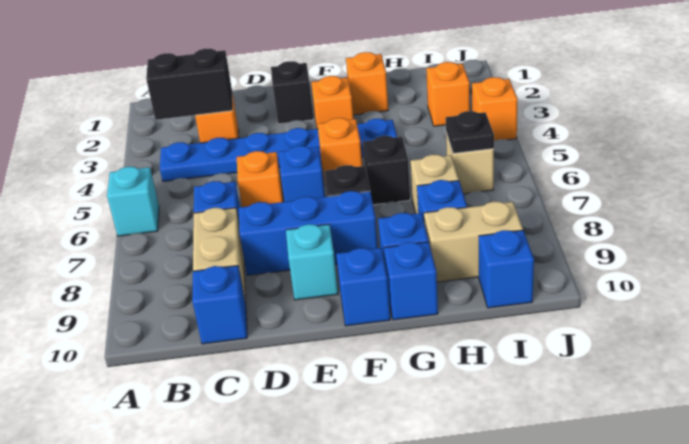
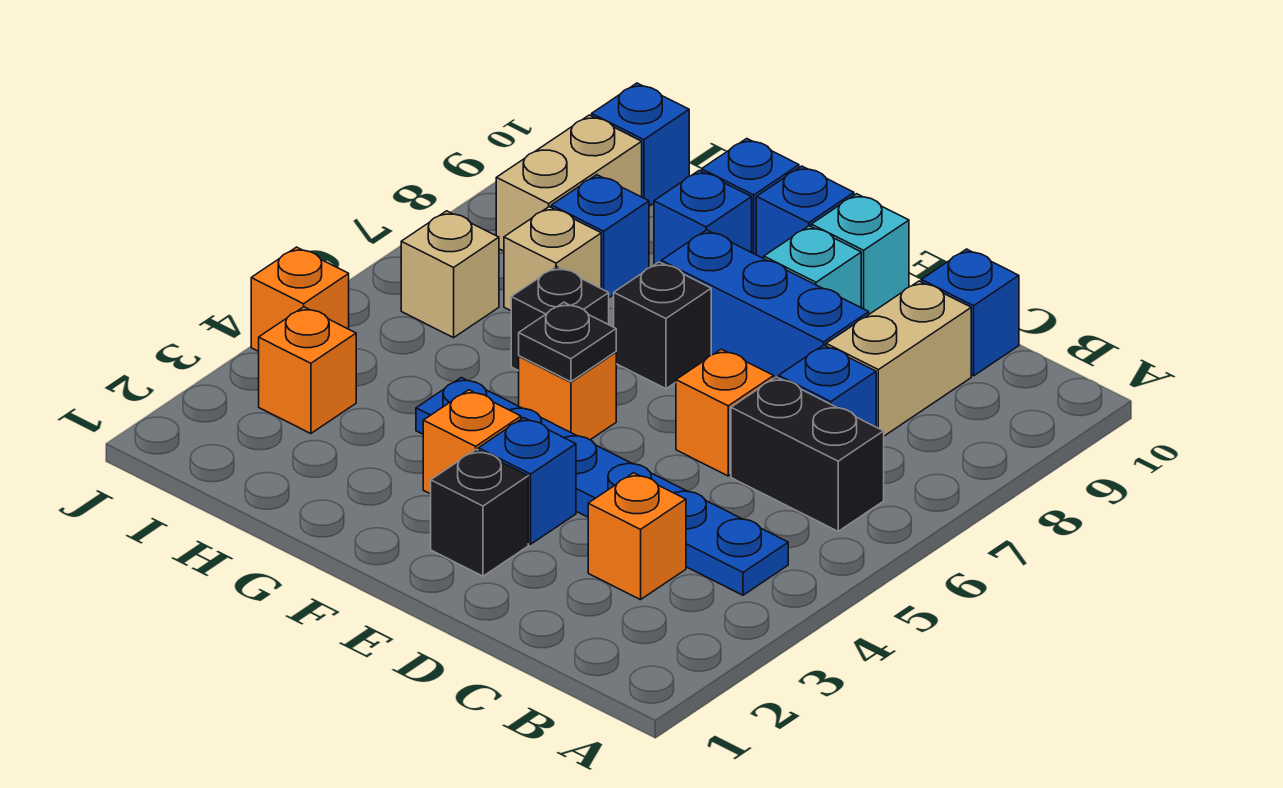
cyan brick A6 level 1 -> cyan brick E10 level 1
black brick B3:C3 level 2 -> black brick B6:C6 level 1
blue brick E6 level 1 -> blue brick E3 level 1
orange brick G2 level 1 -> none
tan brick H9:I9 level 1 -> tan brick I8:I9 level 1
black plate I6 level 2 -> black plate F5 level 2

